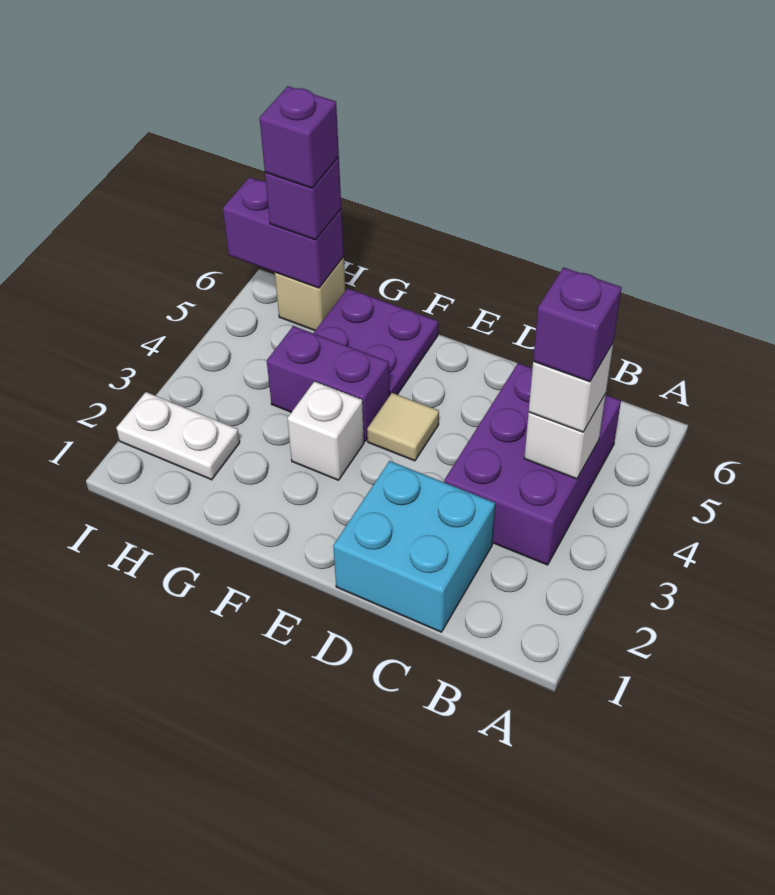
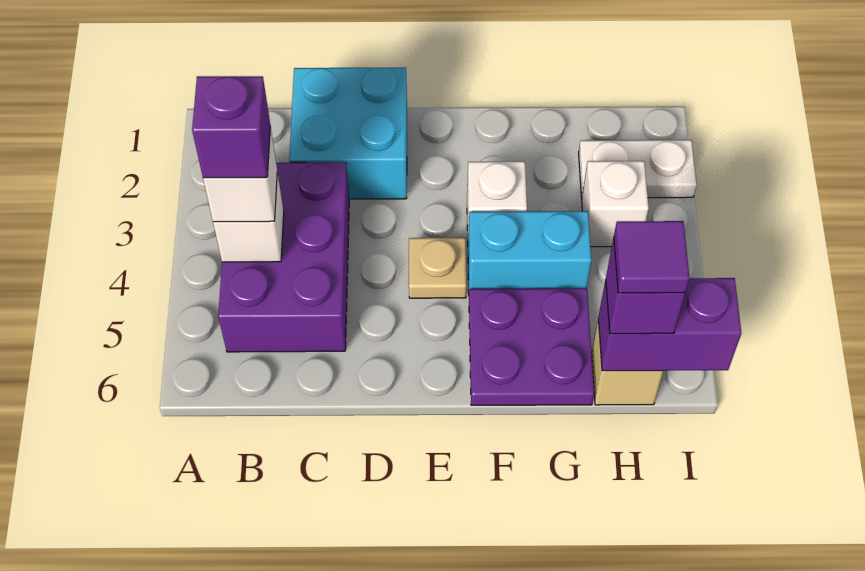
tan tile E4 level 1 -> tan plate E4 level 1
purple brick F4:G4 level 1 -> cyan brick F4:G4 level 1
none -> white brick H3 level 1
purple brick H6 level 4 -> purple tile H6 level 4

